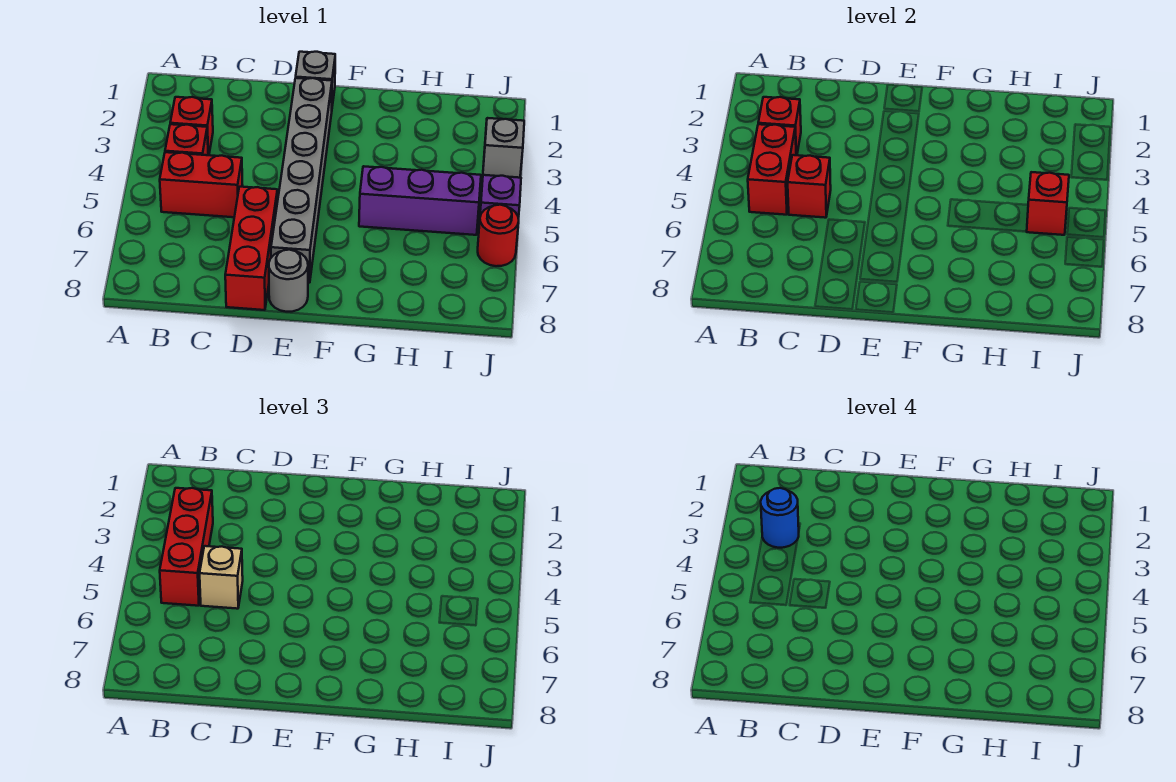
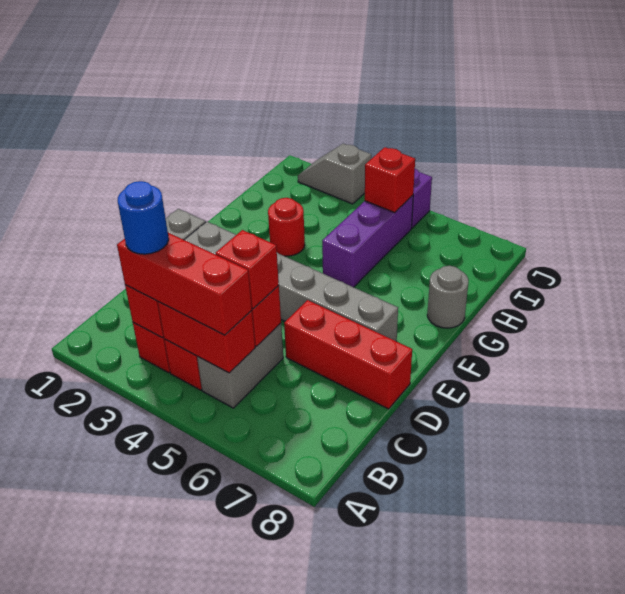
red brick B5:C5 level 1 -> grey brick B5:C5 level 1
tan brick C5 level 3 -> red brick C5 level 3
grey round brick E8 level 1 -> grey round brick G8 level 1
red round brick J6 level 1 -> red round brick G3 level 1

